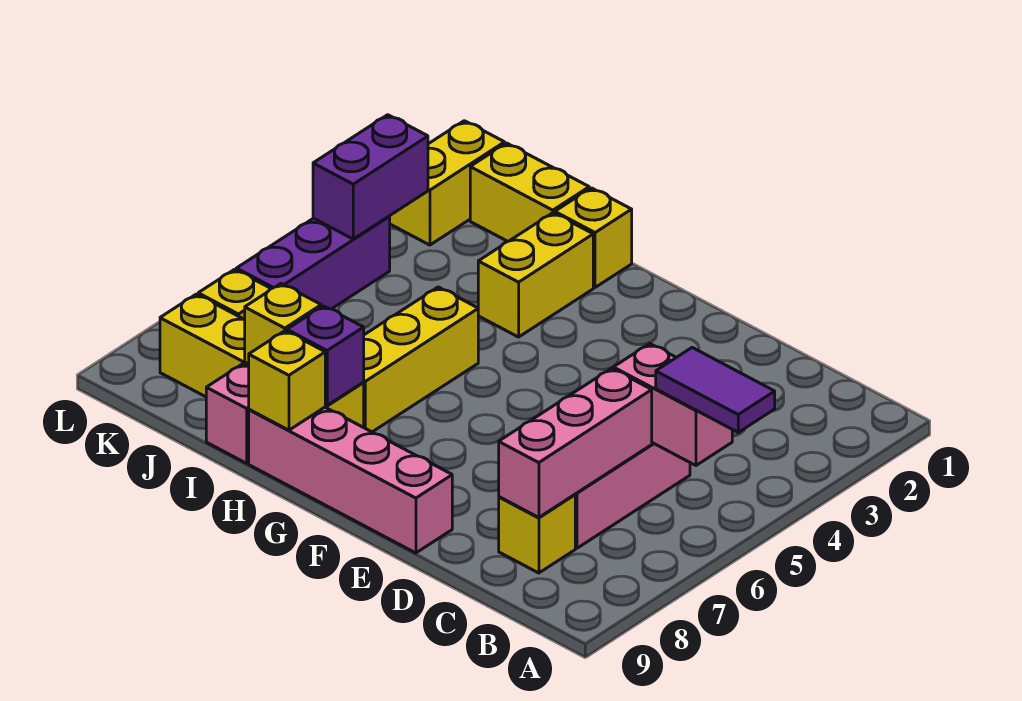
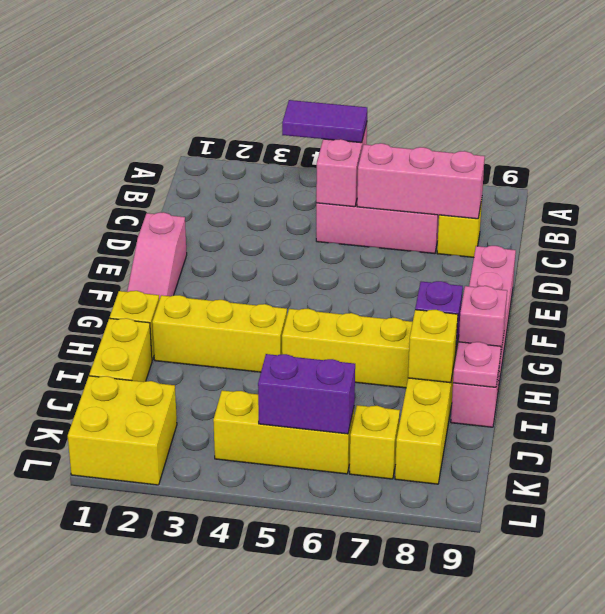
purple tile A5:B5 level 3 -> purple tile B4:B5 level 3
none -> pink slope E1:G1 level 1 top E
yellow brick H2:H3 level 1 -> yellow brick H2:H4 level 1
yellow brick H9 level 2 -> pink brick H9 level 2
none -> pink plate I9 level 2
yellow brick K1:K2 level 1 -> yellow brick K1:L2 level 1
purple brick K3:K4 level 2 -> purple brick K5:K6 level 2
purple brick K4:K6 level 1 -> yellow brick K4:K6 level 1

